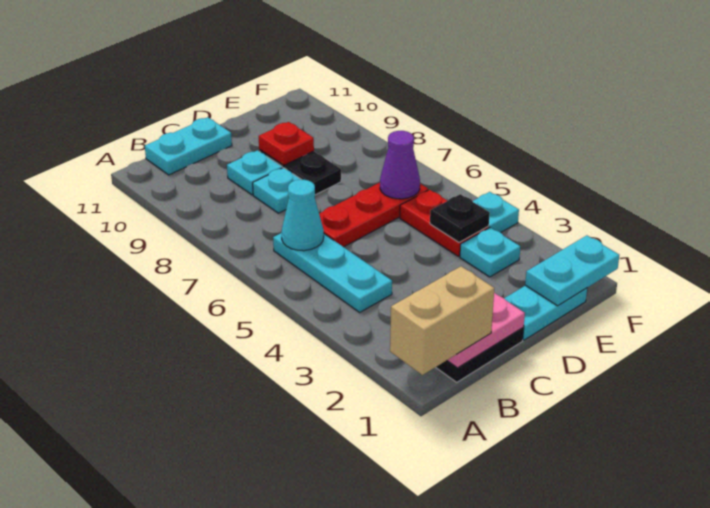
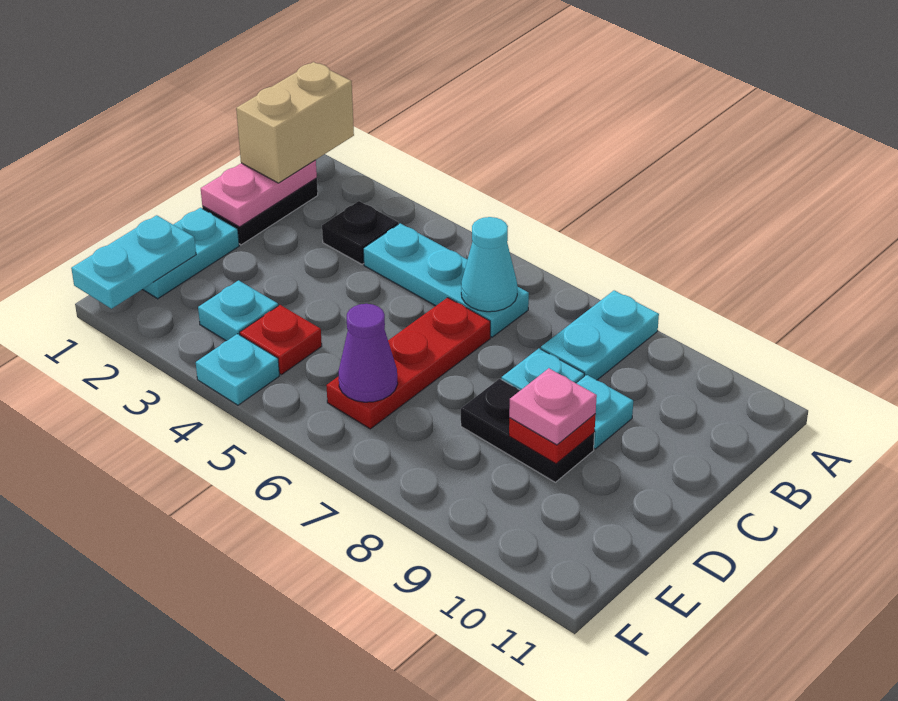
cyan plate B11:C11 level 1 -> cyan plate A8:B8 level 1
none -> pink plate D9 level 3
red plate E4:E5 level 1 -> red plate E4 level 1
black plate E4 level 2 -> black plate B3 level 1

